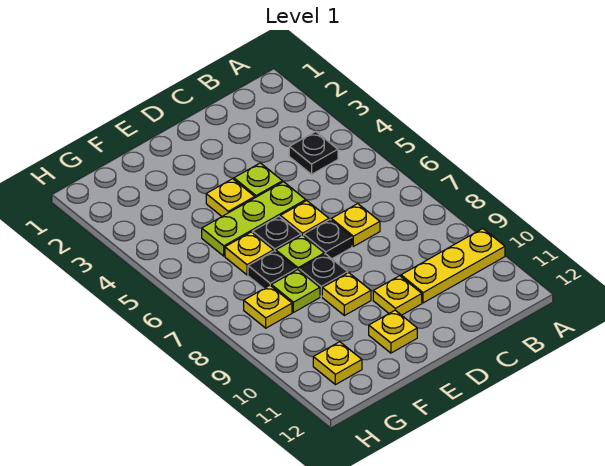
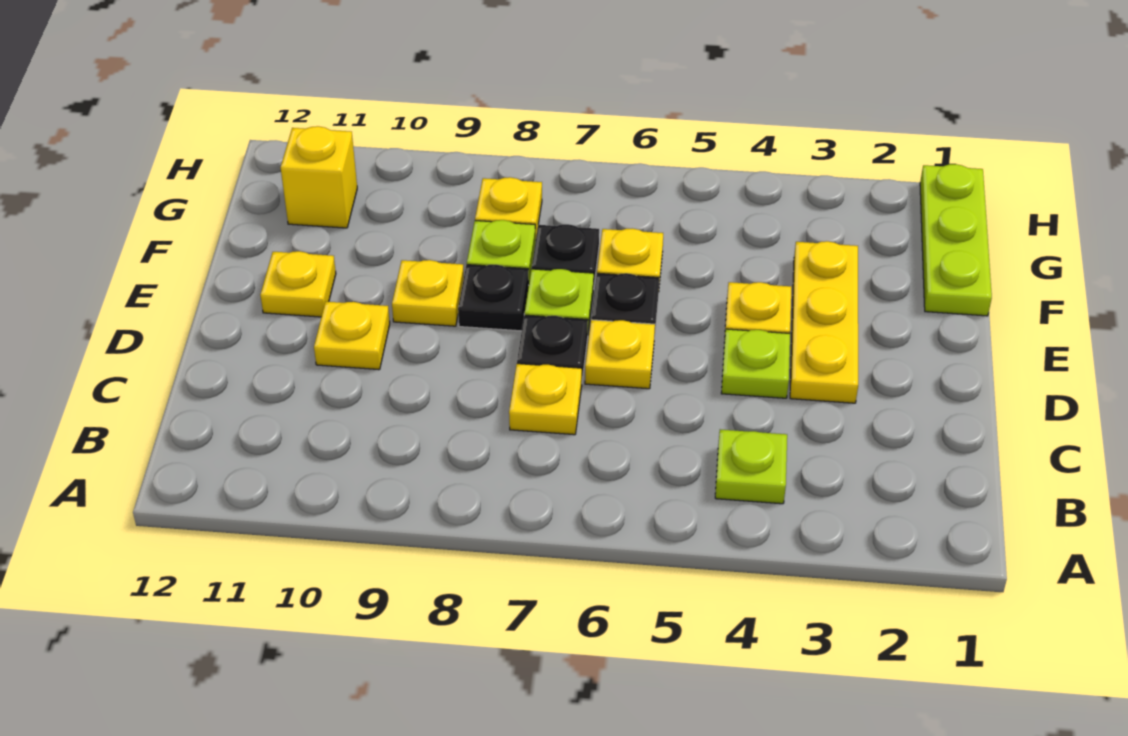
yellow plate A10:C10 level 1 -> yellow plate D3:F3 level 1
black plate B4 level 1 -> lime plate B4 level 1
lime plate D5:F5 level 1 -> lime plate F1:H1 level 1
yellow plate G11 level 1 -> yellow brick G11 level 1

